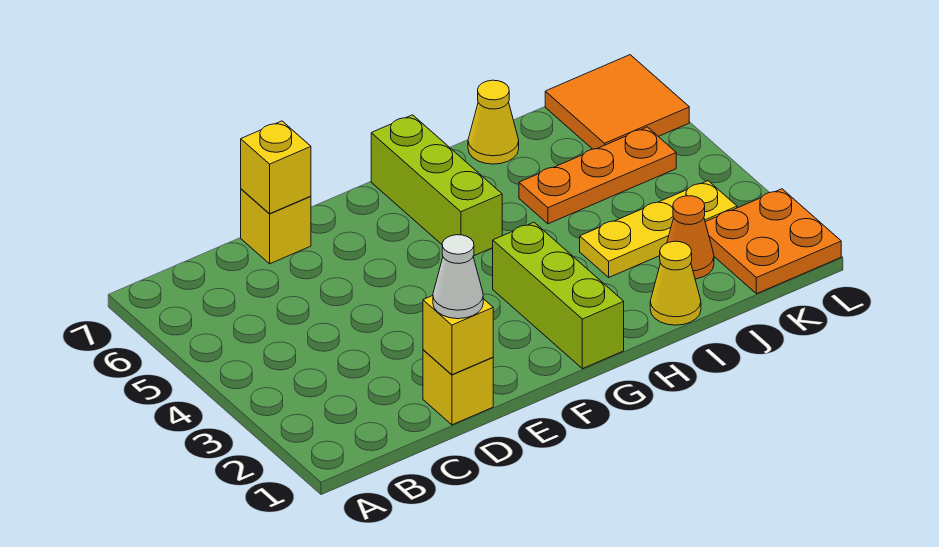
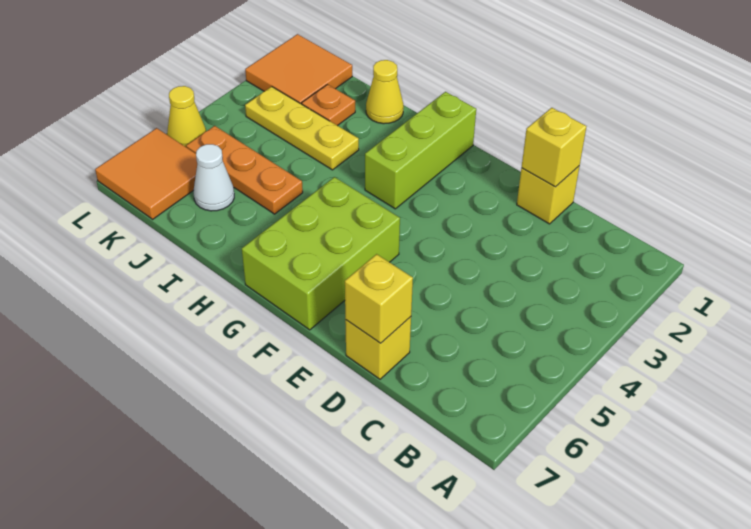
white cone D1 level 3 -> white cone J6 level 1
lime brick G5:G7 level 1 -> lime brick F5:G7 level 1
yellow cone I7 level 1 -> yellow cone L5 level 1
orange cone J2 level 1 -> orange plate J2 level 1
orange plate K1:L2 level 1 -> orange tile K1:L2 level 1

